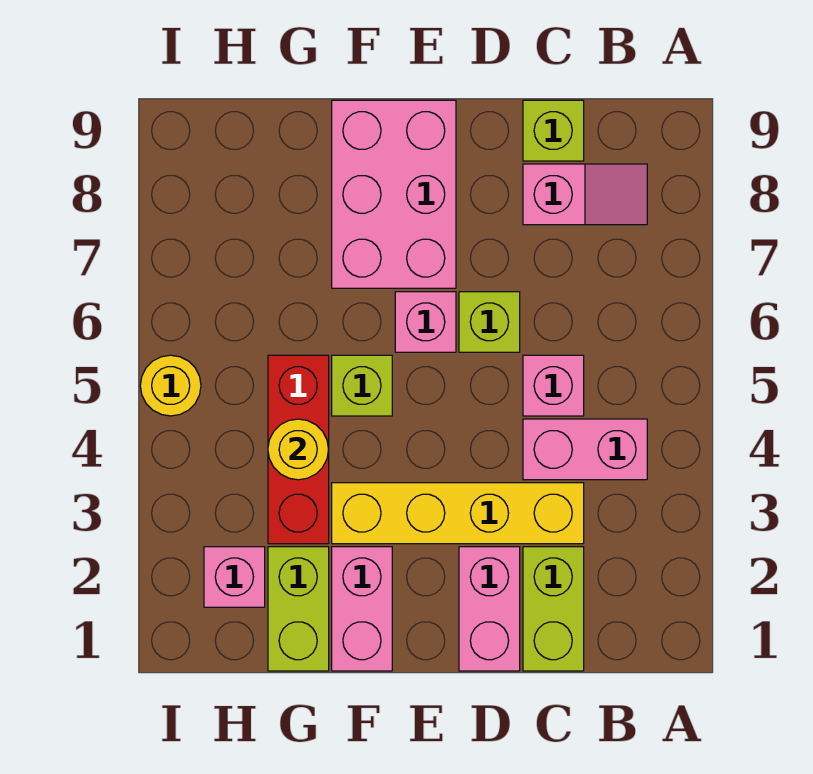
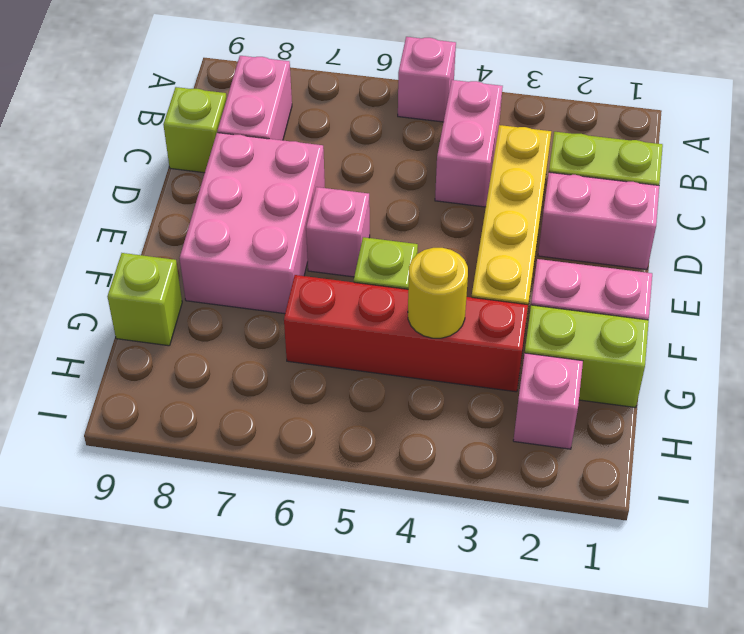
pink slope B8:C8 level 1 top C -> pink brick B8:C8 level 1
pink brick C5 level 1 -> pink brick A5 level 1
lime brick D6 level 1 -> lime brick G9 level 1
pink brick E7:F9 level 1 -> pink brick D7:F8 level 1
red brick G3:G5 level 1 -> red brick G3:G6 level 1
yellow round brick I5 level 1 -> none

